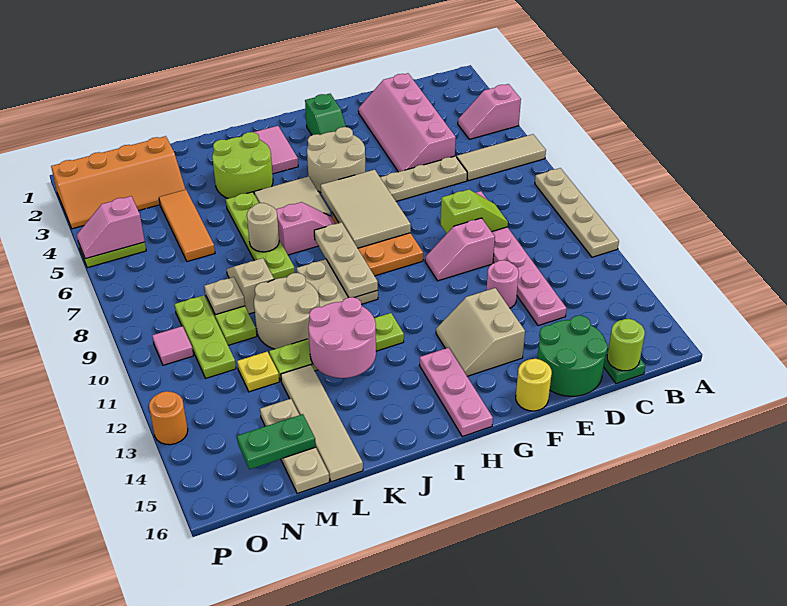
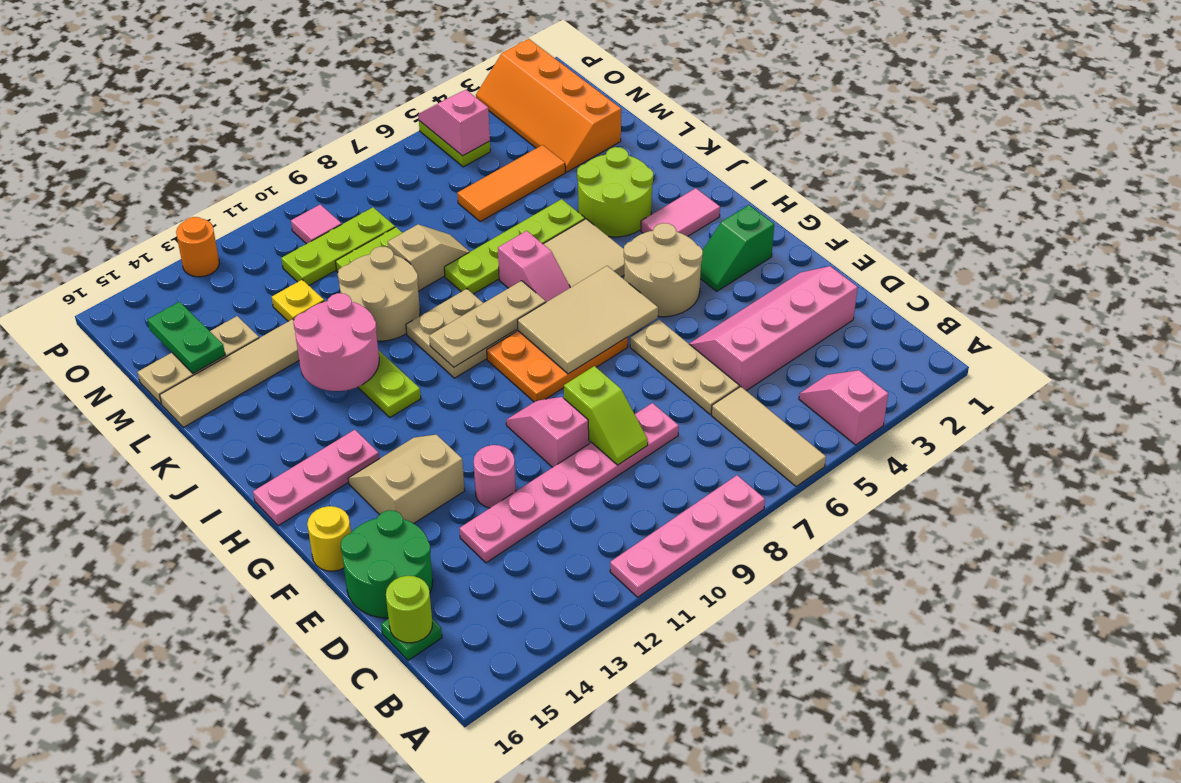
tan plate A8:A11 level 1 -> pink plate A8:A11 level 1
tan round brick K7 level 2 -> none
tan plate M9 level 2 -> none

